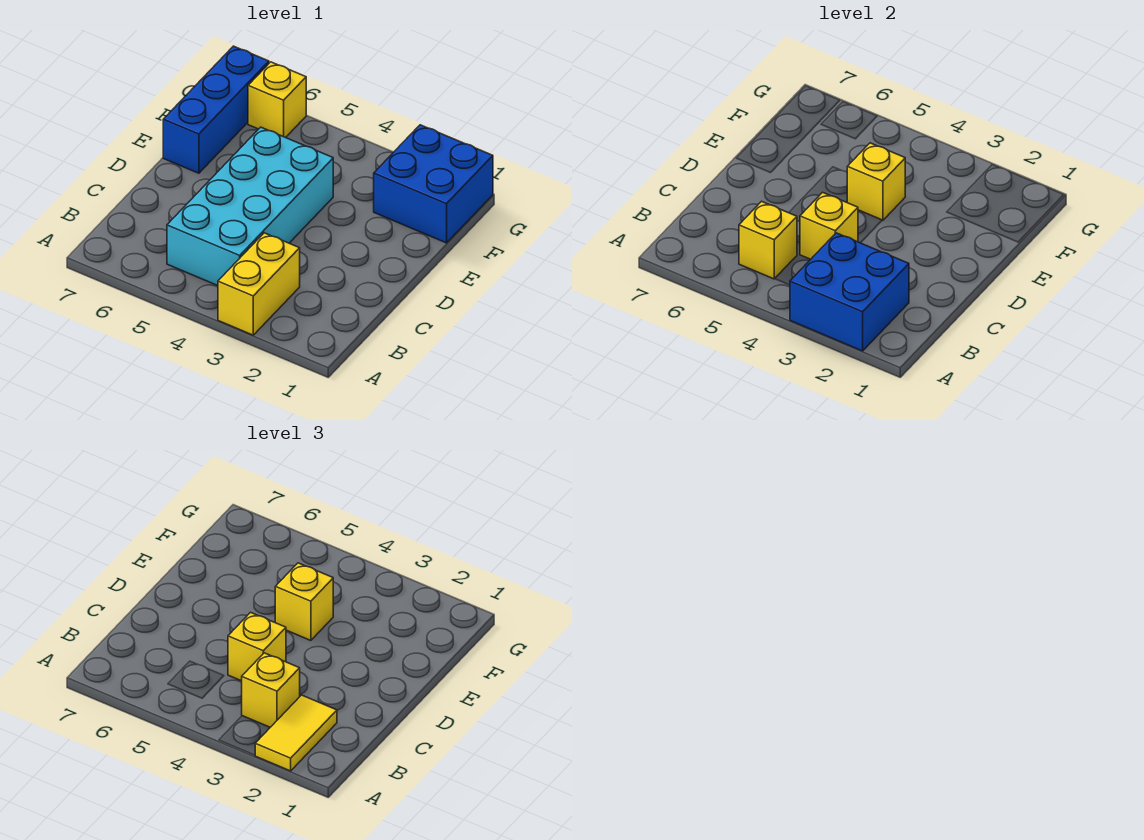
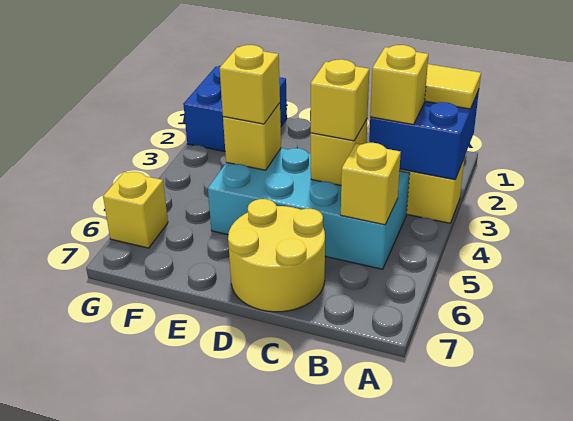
none -> yellow round brick C6:D7 level 1
blue brick E7:G7 level 1 -> none

